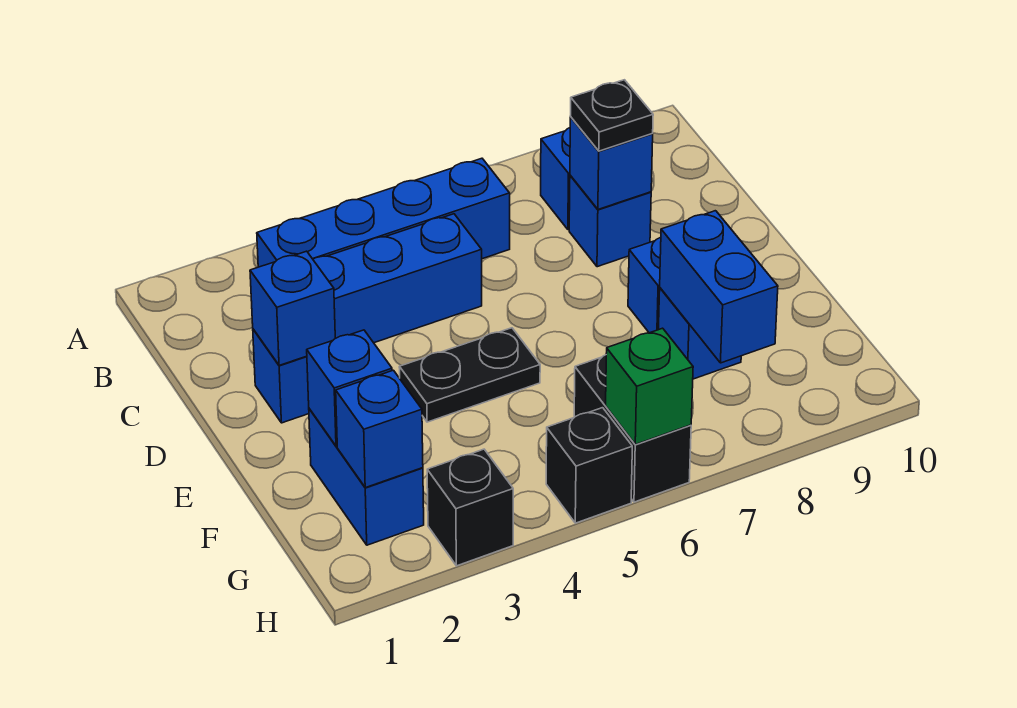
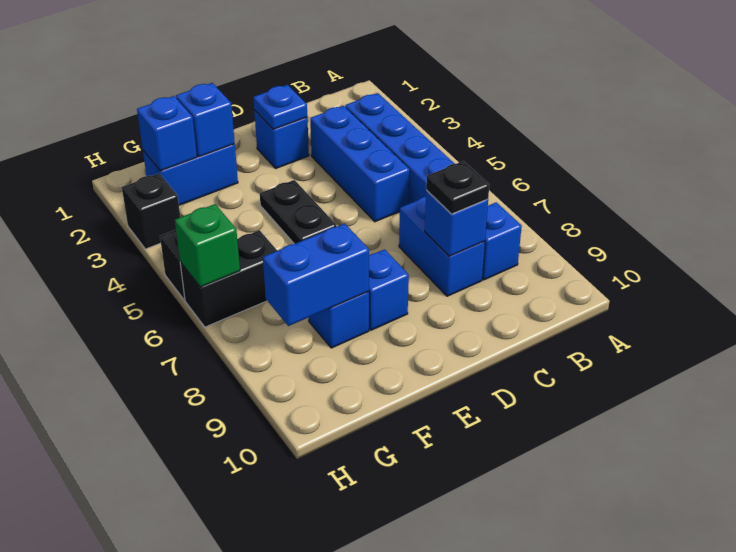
blue brick C8 level 1 -> blue brick C7:C8 level 1
blue brick D2 level 2 -> blue plate D2 level 2

